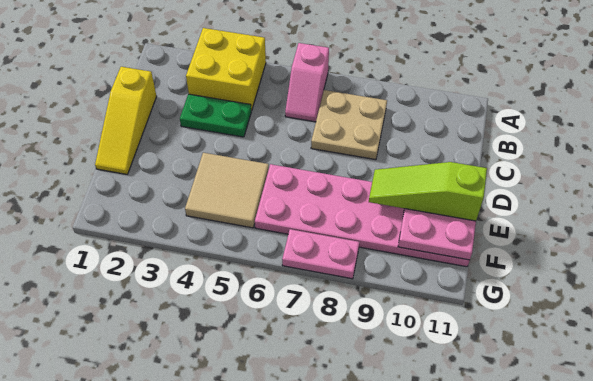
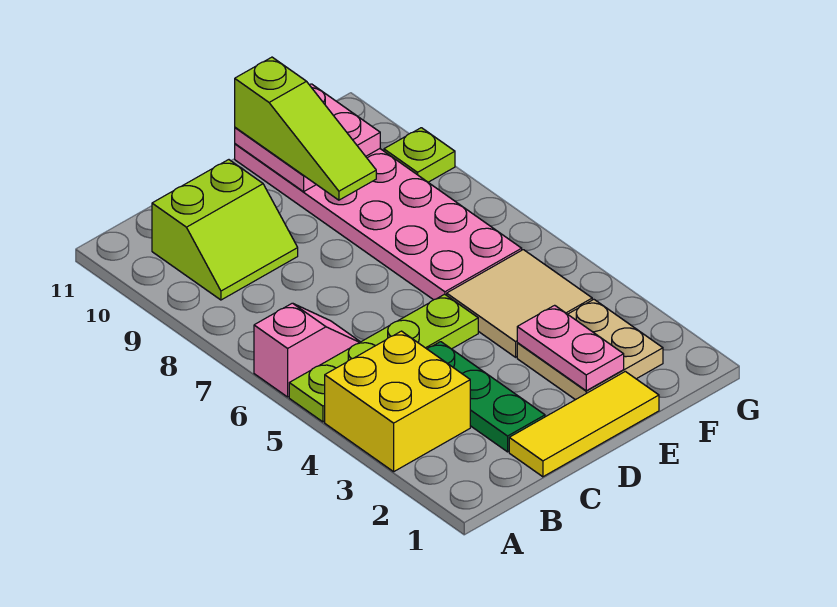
none -> lime plate A5:D5 level 1
tan plate B7:C8 level 1 -> tan plate E2:F3 level 1
none -> lime slope B9:C10 level 1 top 10
yellow slope C1:E1 level 1 top C -> yellow tile C1:E1 level 1
green plate C3:C4 level 1 -> green plate C2:C4 level 1
pink plate G7:G8 level 1 -> pink plate E2:E3 level 2
none -> lime plate G9 level 1

